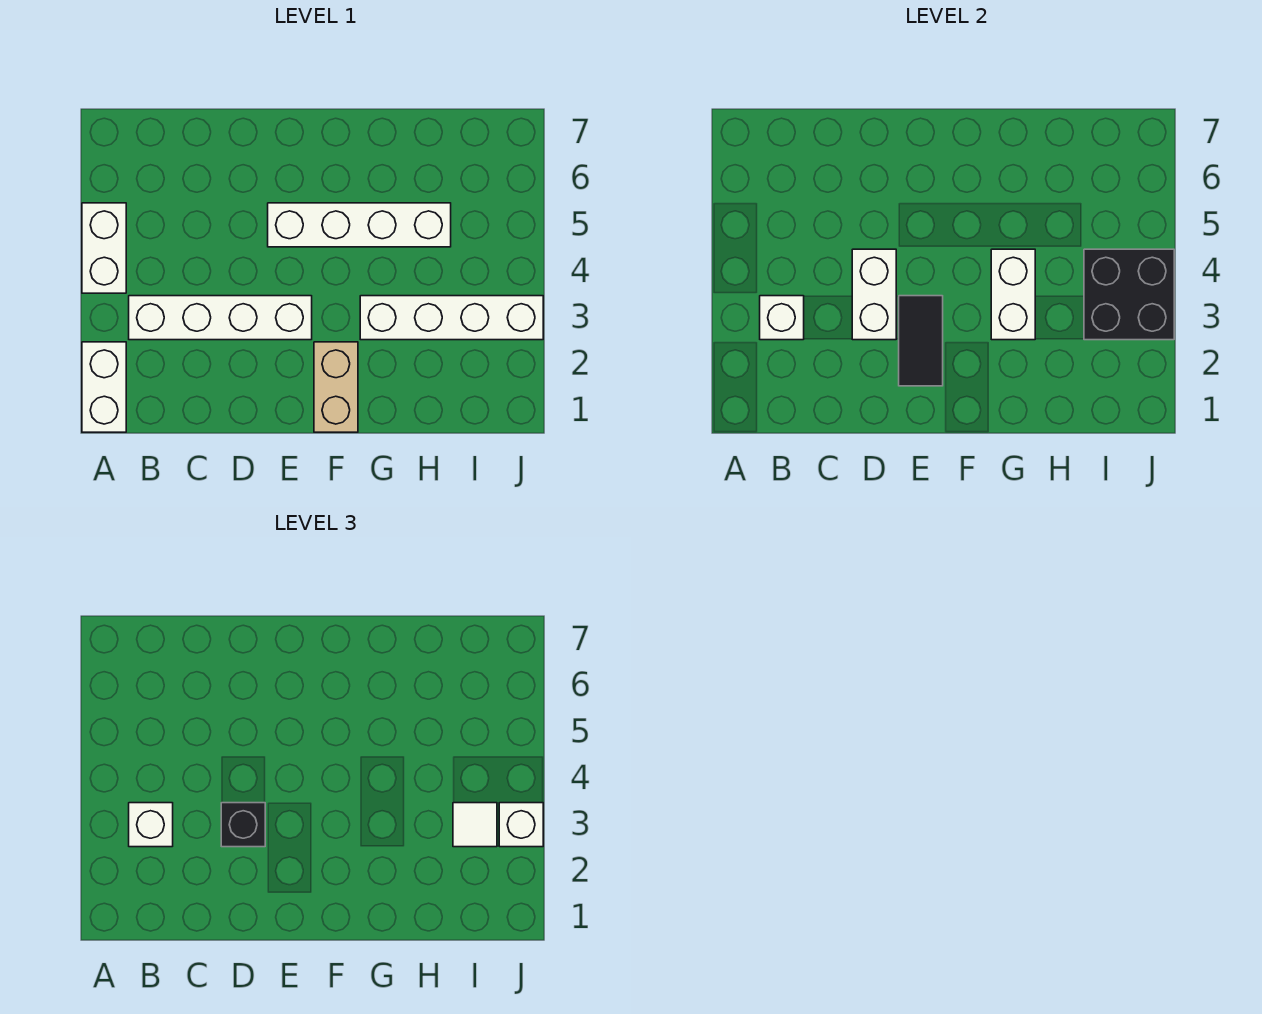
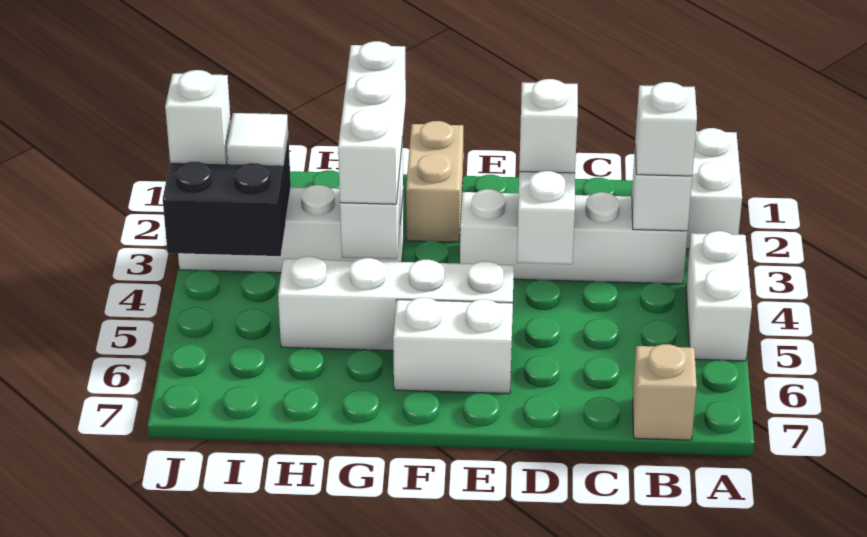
none -> tan brick B7 level 1
black brick D3 level 3 -> white brick D3 level 3
black tile E2:E3 level 2 -> none
none -> white brick E6:F6 level 1
none -> white brick G2:G4 level 3

